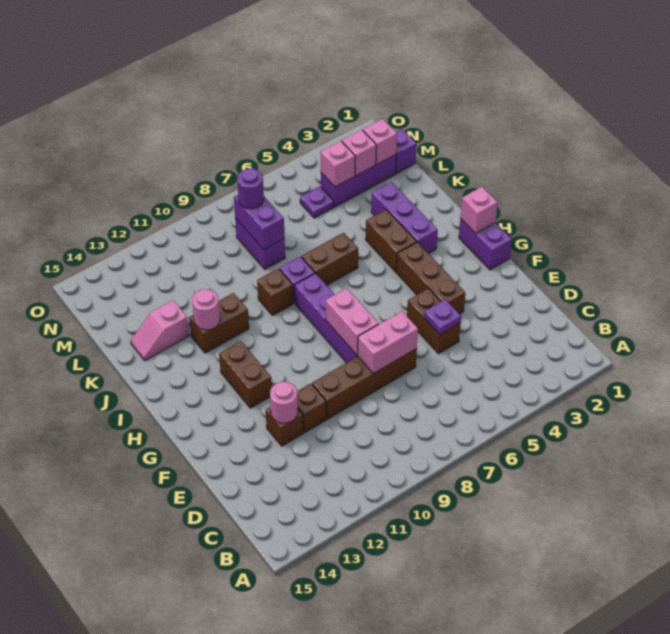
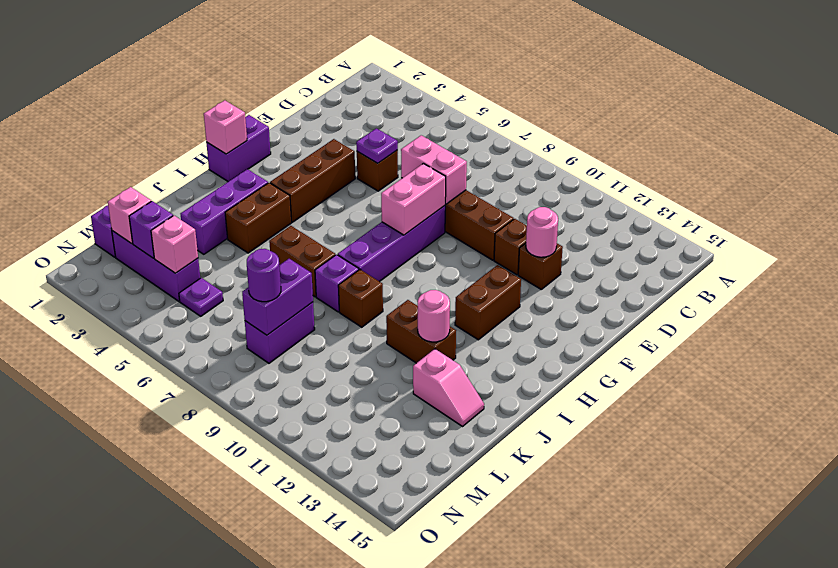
brown brick E5:F5 level 1 -> brown brick E5 level 1
pink brick M3 level 2 -> purple brick M3 level 2

